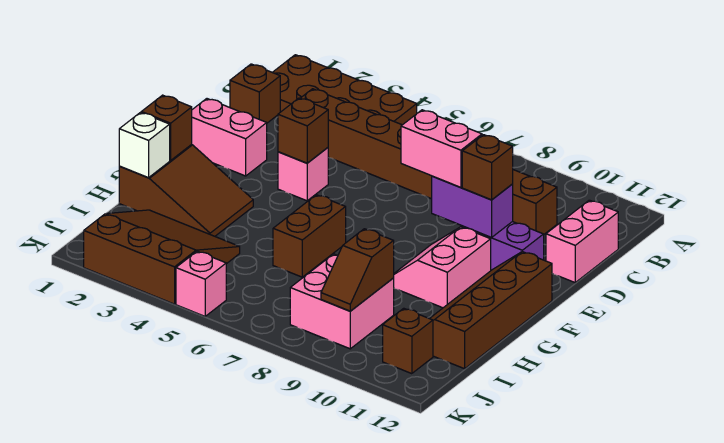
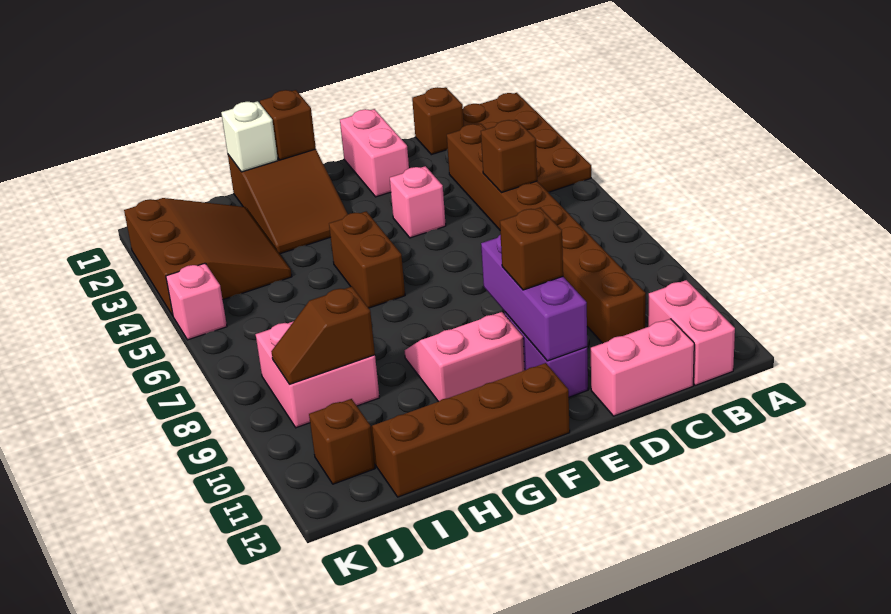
brown brick E4 level 2 -> brown brick C5 level 2
pink brick E8:E9 level 3 -> pink brick B11:B12 level 1
purple brick E9:E10 level 2 -> purple brick E9:E11 level 2
brown brick G6:H6 level 1 -> brown brick G5:G6 level 1

